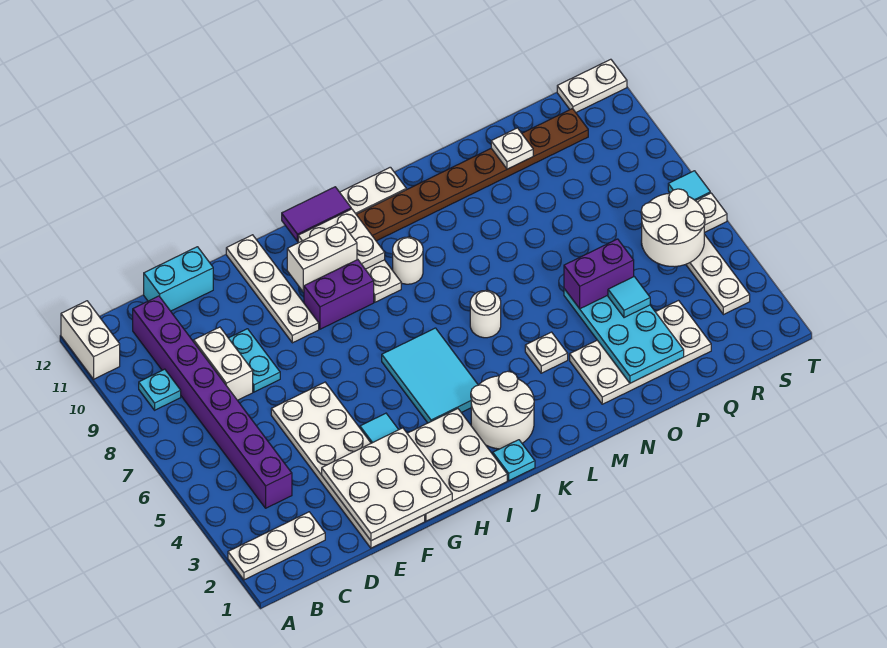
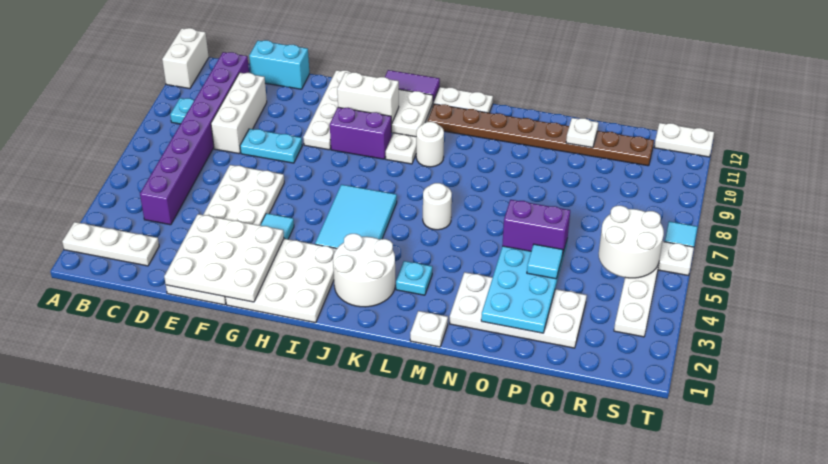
white brick D8:D9 level 1 -> white brick D8:D10 level 1
cyan plate E8:E9 level 1 -> cyan plate E8:F8 level 1
cyan plate J1 level 1 -> cyan plate L3 level 1
white plate M4 level 1 -> white plate M1 level 1

